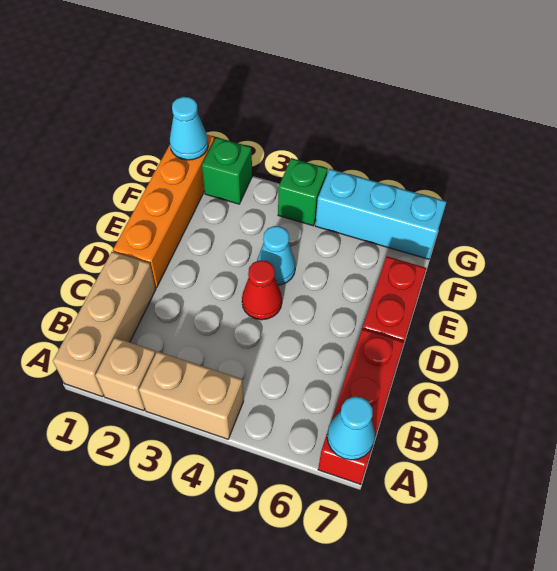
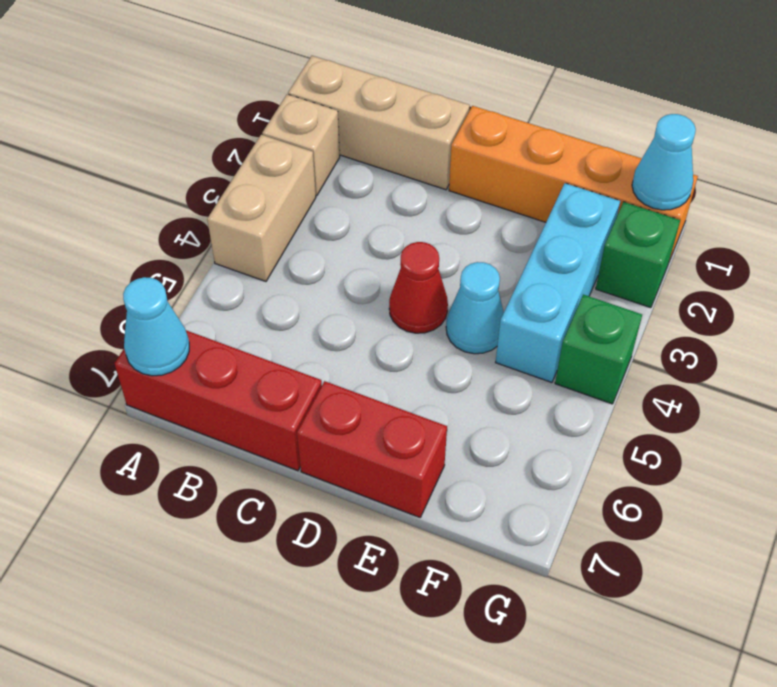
cyan brick G5:G7 level 1 -> cyan brick F2:F4 level 1

